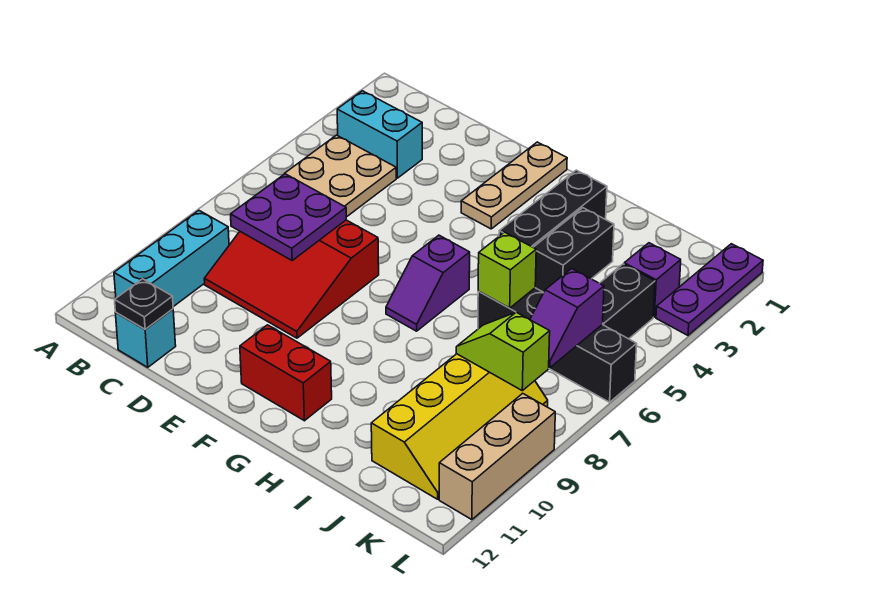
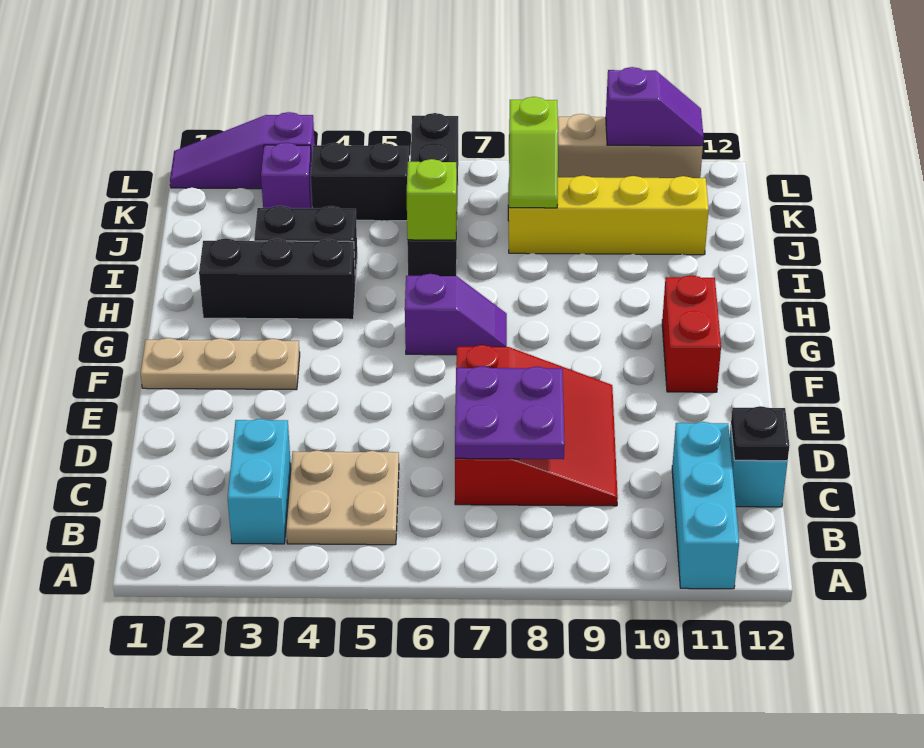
cyan brick B9:B11 level 1 -> cyan brick A11:C11 level 1
purple slope K6:K7 level 2 top 6 -> purple slope L10:L11 level 2 top 10
purple plate L1:L3 level 1 -> purple slope L1:L3 level 1 top 3

